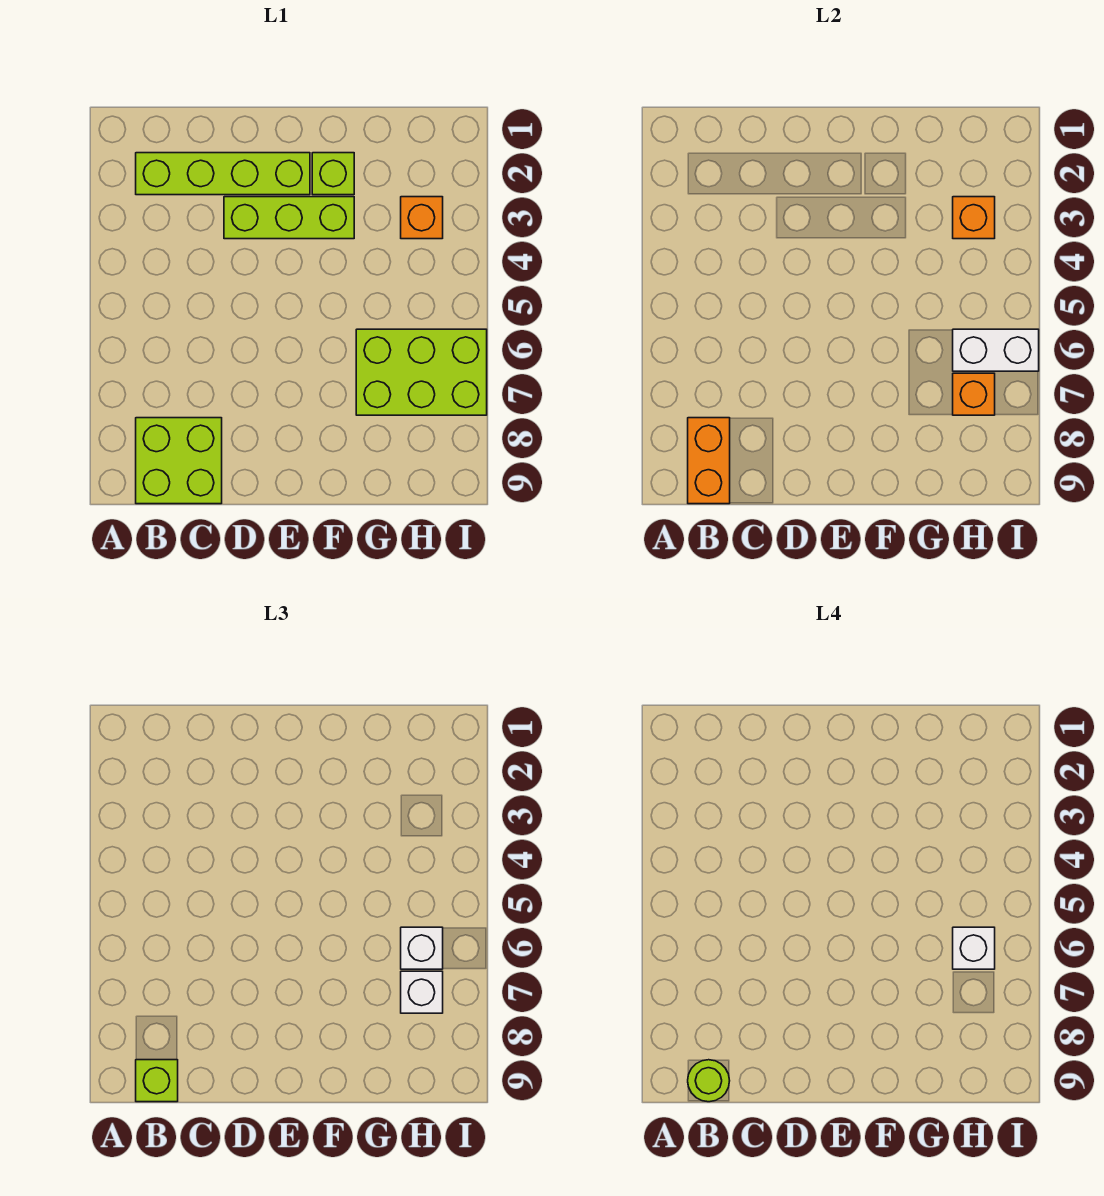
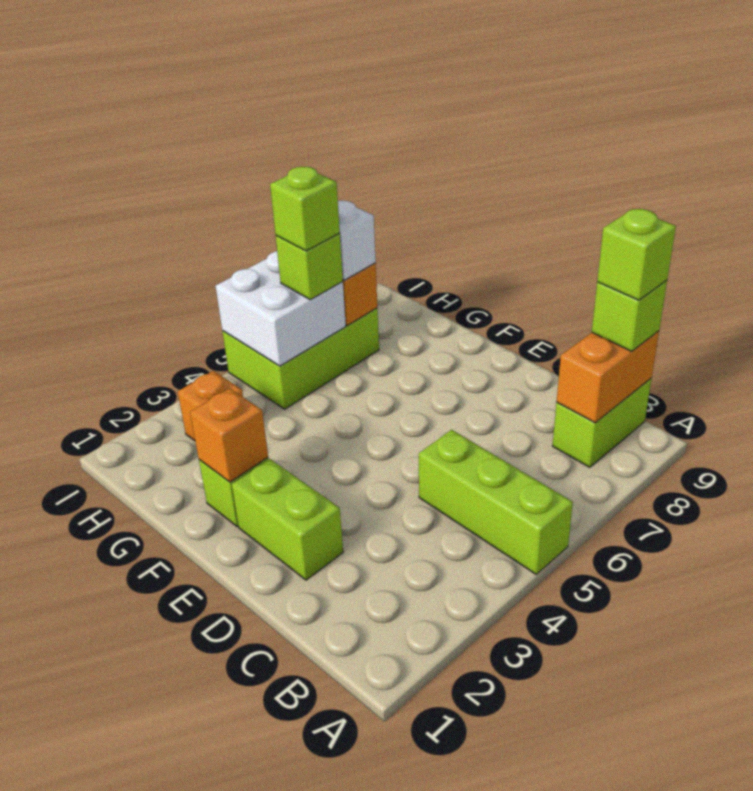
lime brick B2:E2 level 1 -> lime brick D2:E2 level 1
lime brick B8:C9 level 1 -> lime brick B8:B9 level 1
lime round brick B9 level 4 -> lime brick B9 level 4
lime brick D3:F3 level 1 -> lime brick A5:C5 level 1
lime brick G6:I7 level 1 -> lime brick H5:I7 level 1
orange brick H3 level 2 -> orange brick F2 level 2
white brick H6:I6 level 2 -> white brick H5:I6 level 2
white brick H6 level 3 -> lime brick H6 level 3
white brick H6 level 4 -> lime brick H6 level 4

